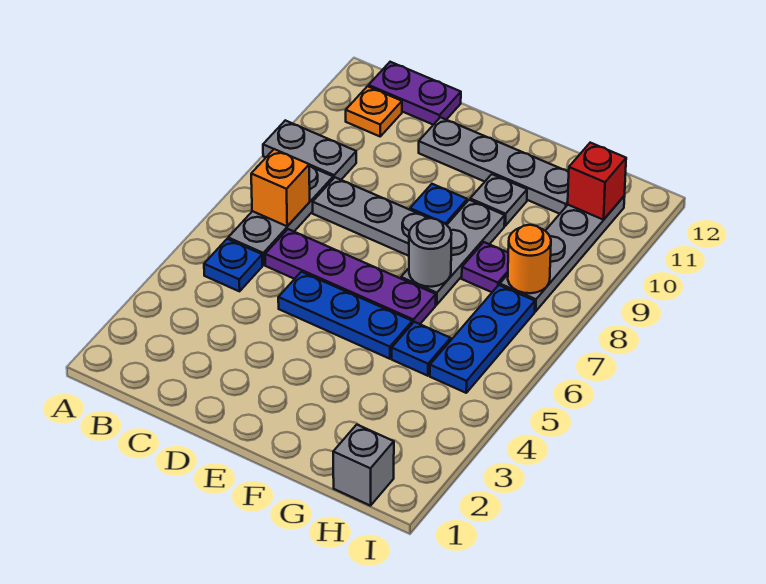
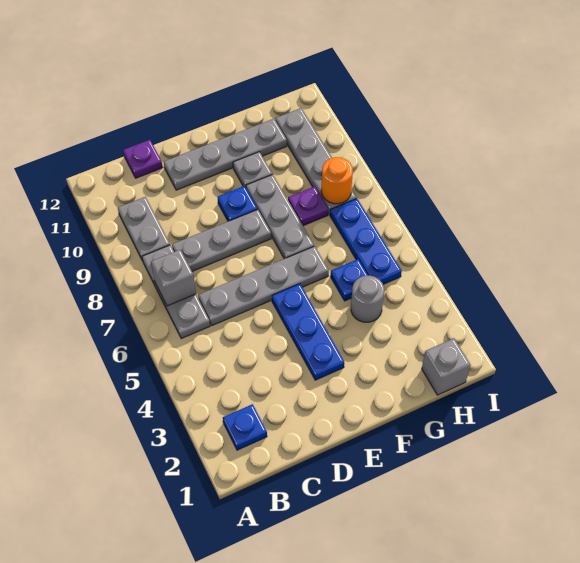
grey plate A9:B9 level 1 -> grey plate B9:B10 level 1
blue plate B5 level 1 -> blue plate B2 level 1
orange brick B7 level 2 -> grey brick B7 level 2
orange plate B11 level 1 -> none
purple plate B12:C12 level 1 -> purple plate C12 level 1
purple plate C6:F6 level 1 -> grey plate C6:F6 level 1
blue plate D5:F5 level 1 -> blue plate E3:E5 level 1
grey round brick F7 level 2 -> grey round brick G4 level 1
red brick H11 level 2 -> none

